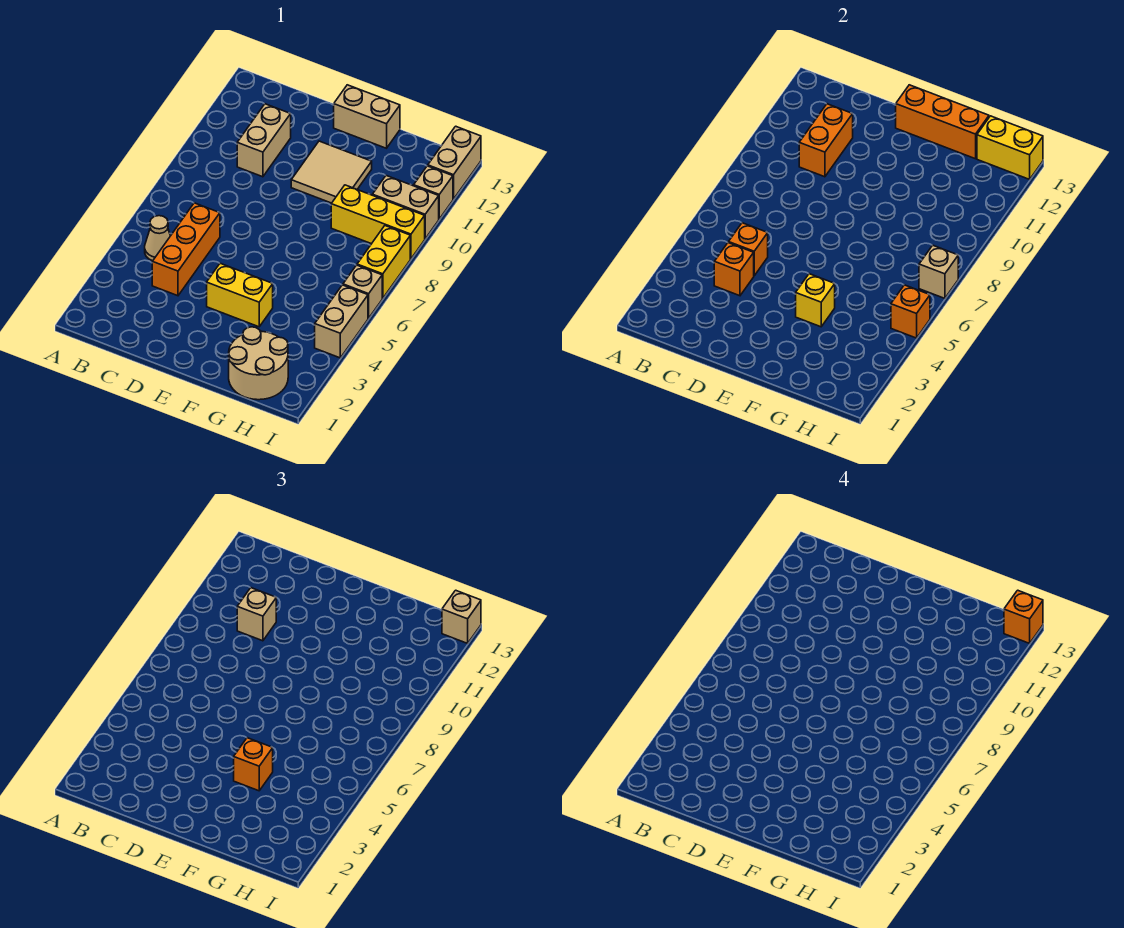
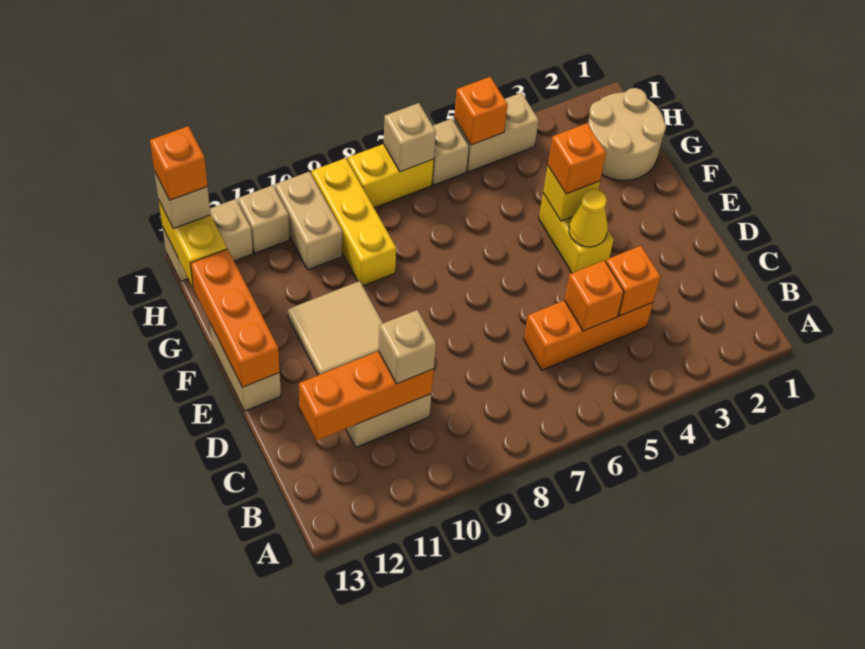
tan cone B5 level 1 -> none
orange brick C10:C11 level 2 -> orange brick C10:C12 level 2
none -> yellow cone E4 level 2

